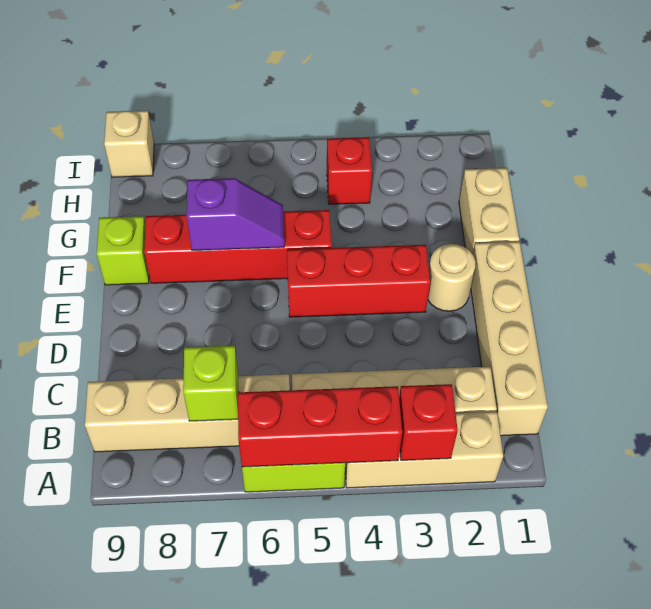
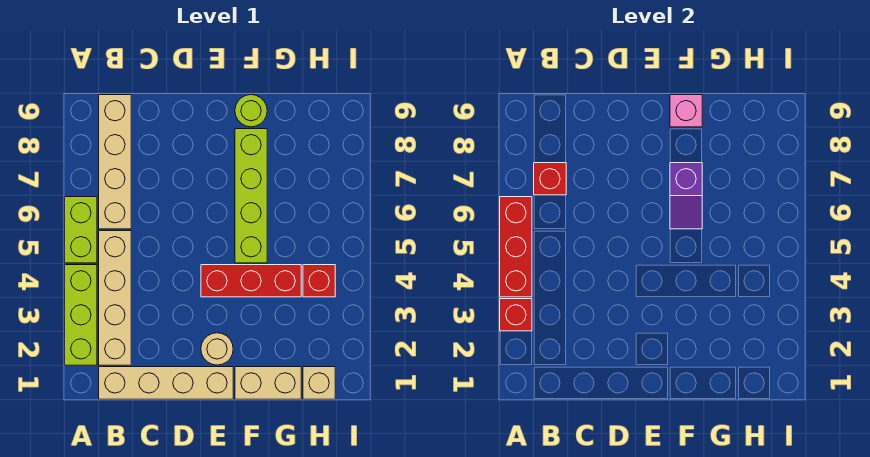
tan brick A2:A4 level 1 -> lime brick A2:A4 level 1
lime brick B7 level 2 -> red brick B7 level 2
red brick E3:E5 level 1 -> red brick E4:G4 level 1
red brick F5:F8 level 1 -> lime brick F5:F8 level 1
lime brick F9 level 1 -> lime round brick F9 level 1
none -> pink brick F9 level 2
tan brick I9 level 1 -> tan brick H1 level 1

